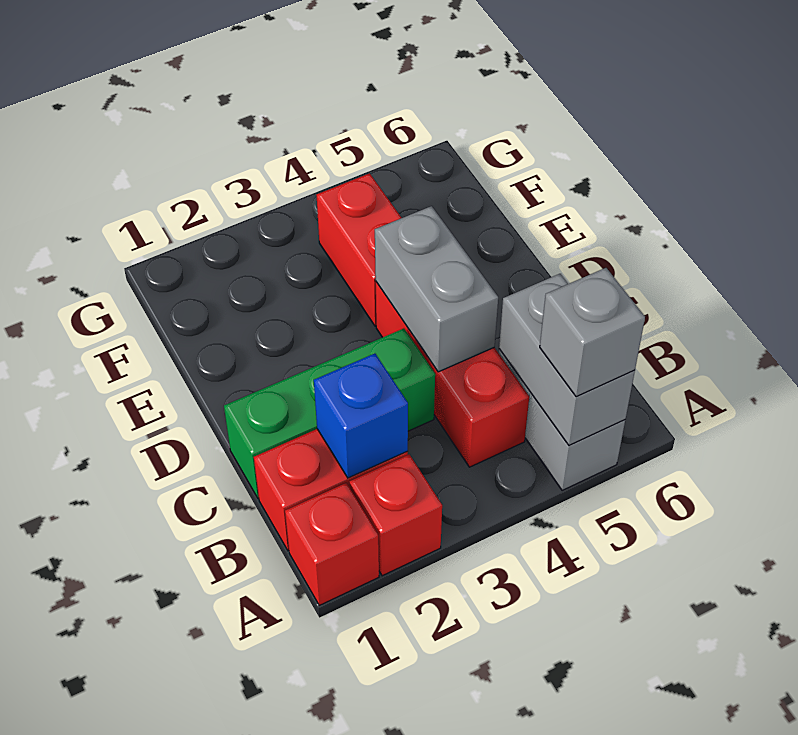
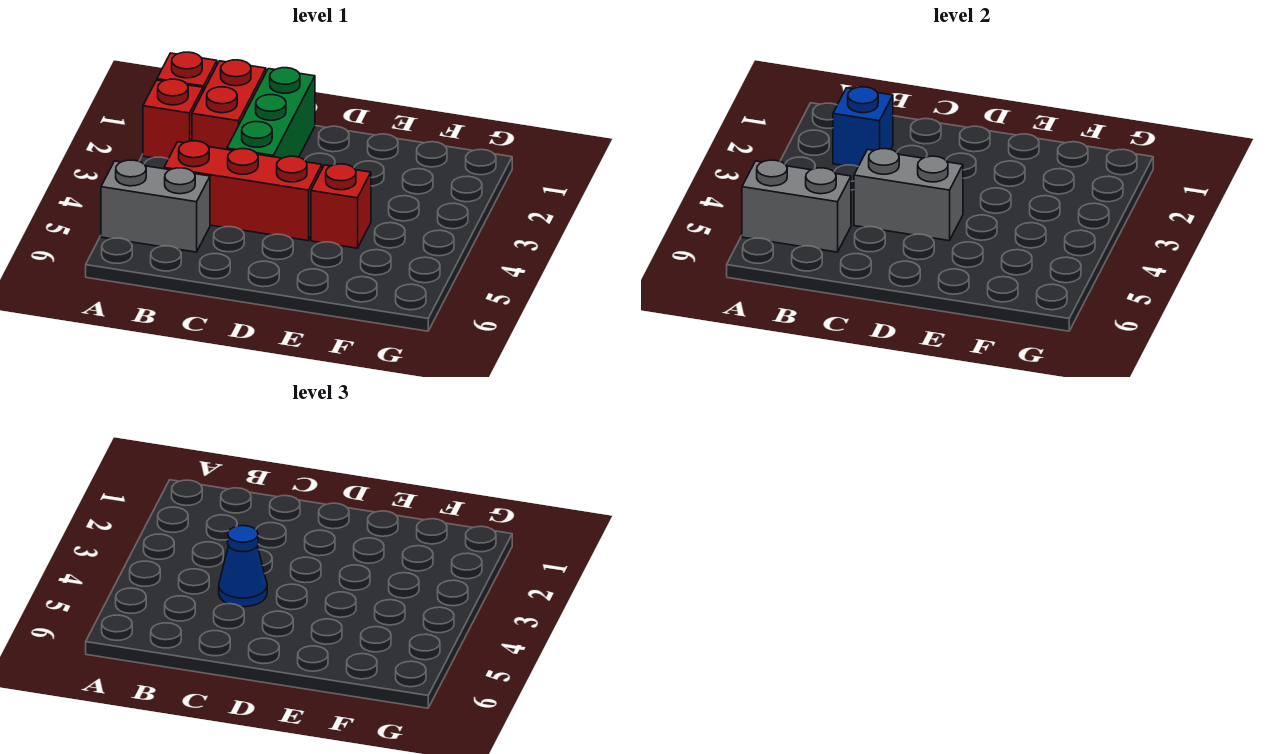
grey brick A5 level 3 -> none
none -> blue cone C4 level 3
red brick E4:F4 level 1 -> red brick E4 level 1

